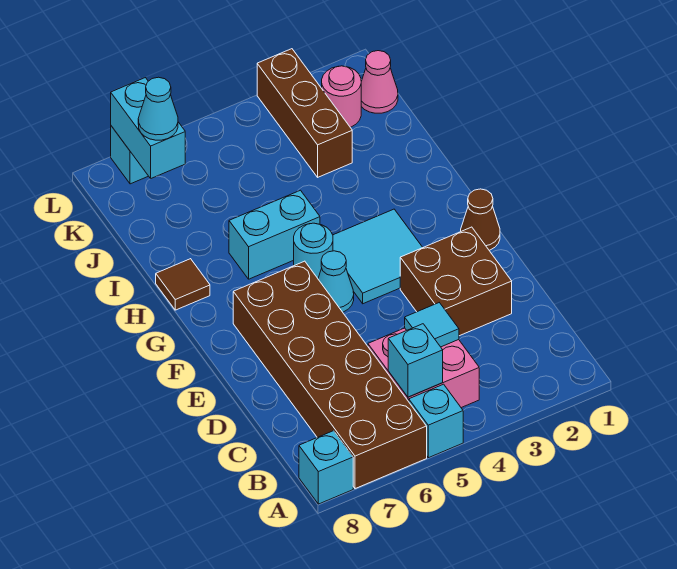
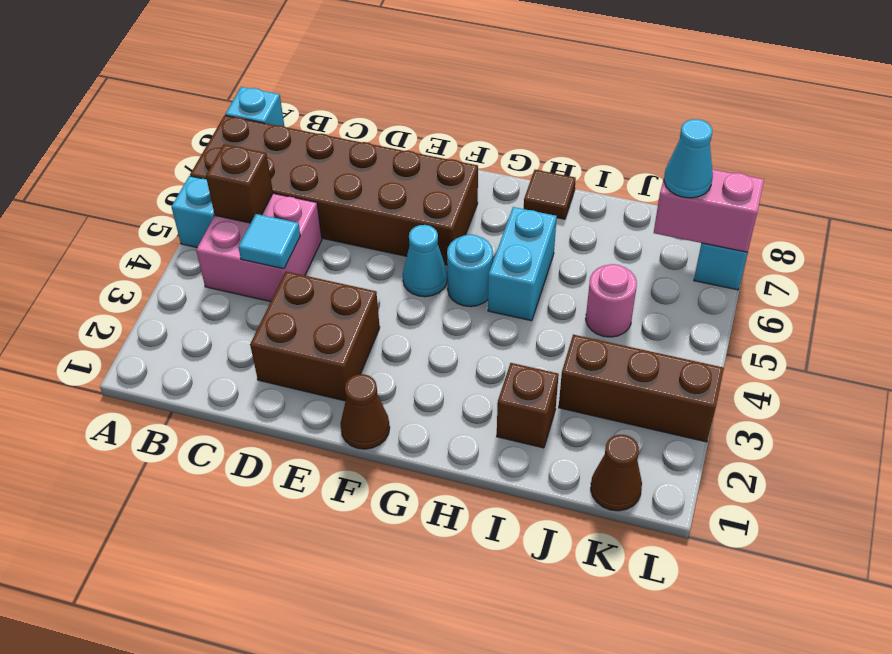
cyan brick B5 level 2 -> brown brick B5 level 2
cyan tile F3:G4 level 1 -> none
none -> brown brick I2 level 1
pink cone K1 level 1 -> brown cone K1 level 1
pink round brick K2 level 1 -> pink round brick J5 level 1
cyan brick K7:L7 level 2 -> pink brick K7:L7 level 2

